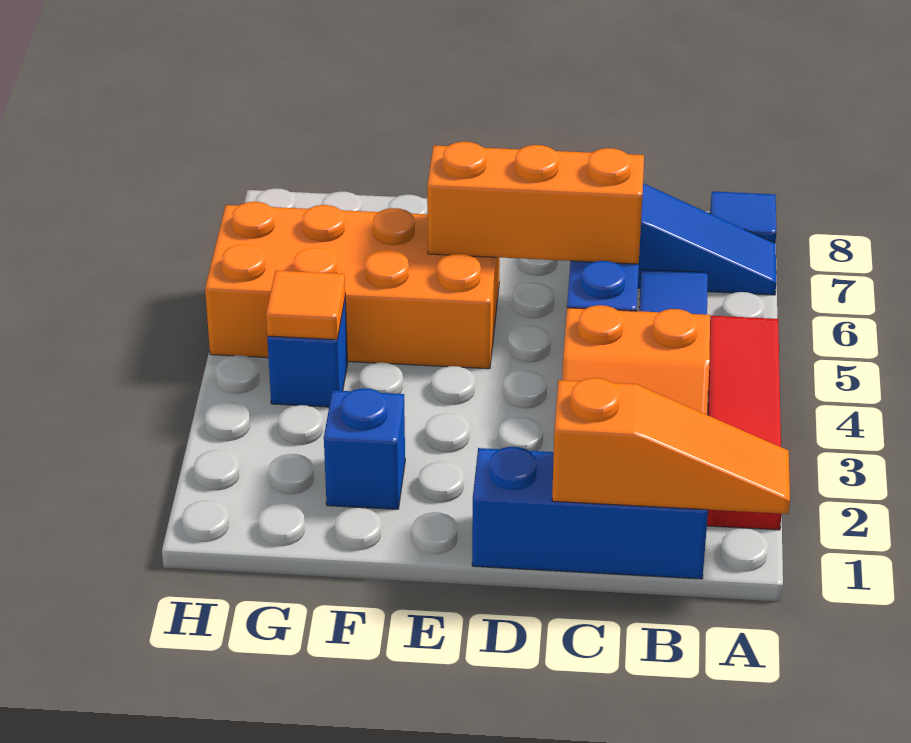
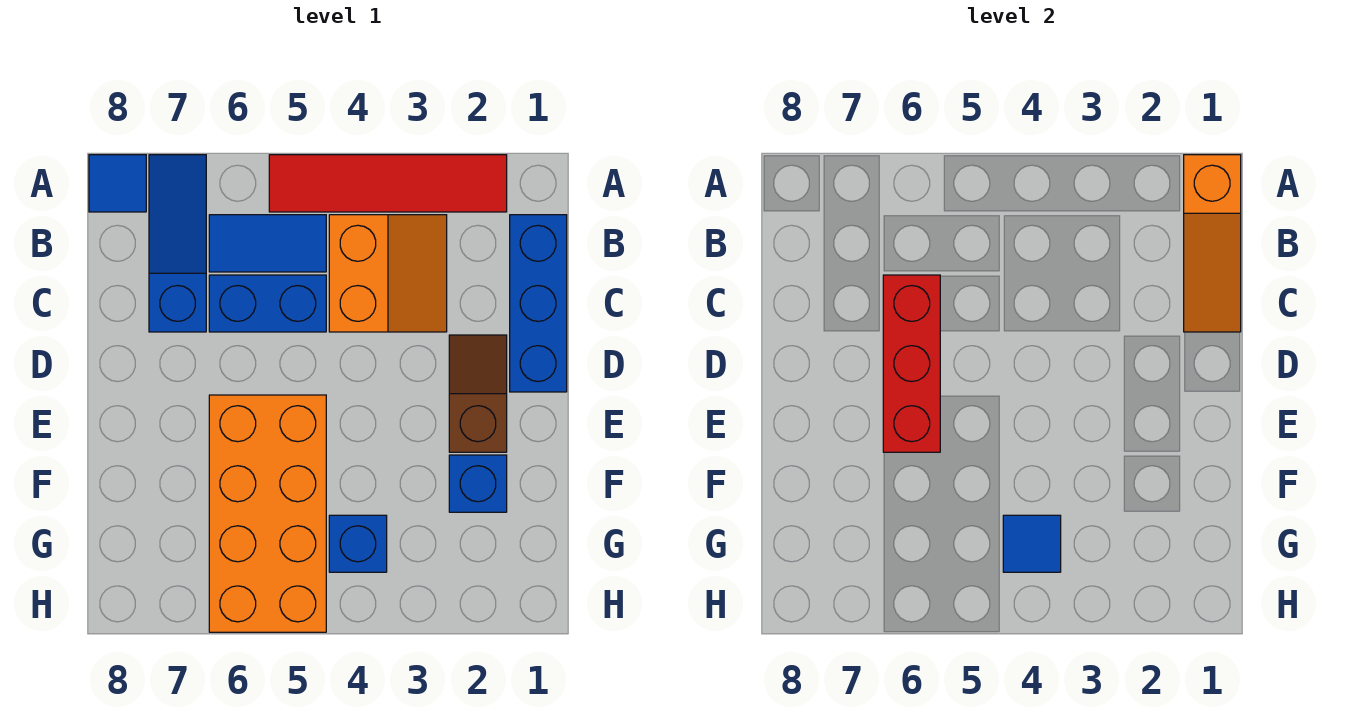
orange slope A1:C1 level 2 top C -> orange slope A1:C1 level 2 top A
orange brick C6:E6 level 2 -> red brick C6:E6 level 2
none -> brown slope D2:E2 level 1 top E
orange tile G4 level 2 -> blue tile G4 level 2

